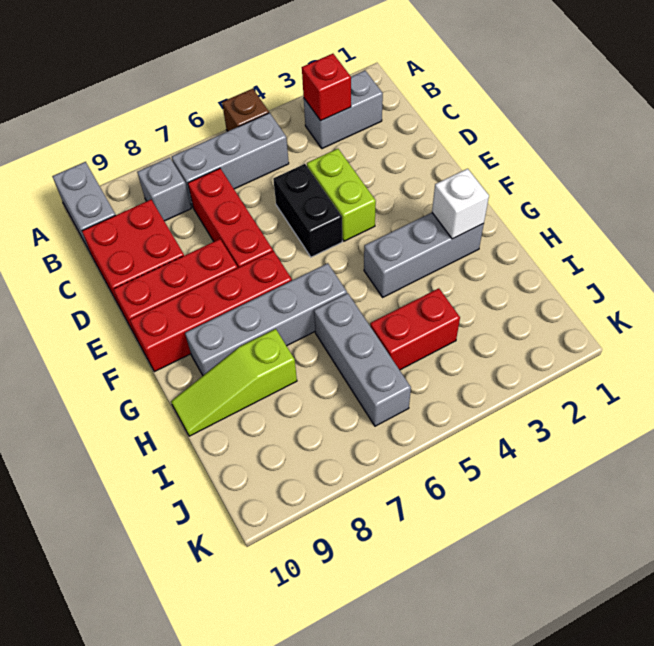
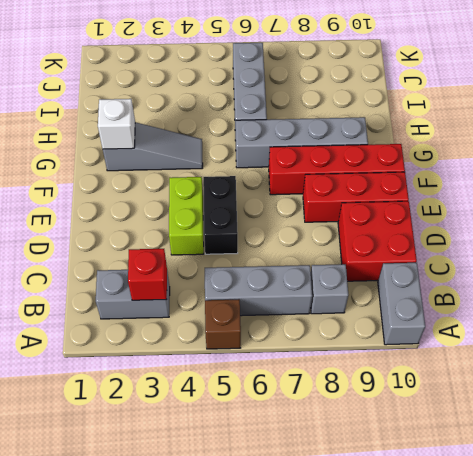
red brick C7:E7 level 1 -> none
grey brick G2:G4 level 1 -> grey slope G2:G4 level 1 top 2
lime slope H8:H10 level 1 top 8 -> none
red brick I4:I5 level 1 -> none

